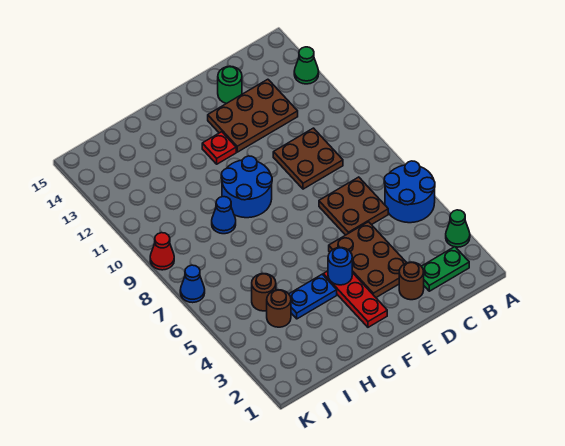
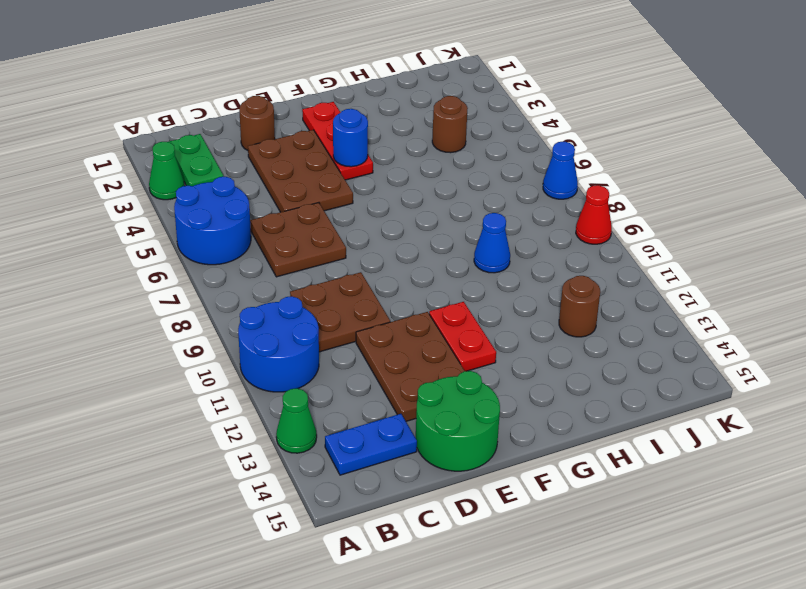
green plate B2:C2 level 1 -> green plate B2:B3 level 1
brown plate C12:E13 level 1 -> brown plate D11:E13 level 1
green round brick D14 level 1 -> green round brick D14:E15 level 1
blue round brick F9:G10 level 1 -> blue round brick A10:B11 level 1
red plate F12 level 1 -> red plate F11:F12 level 1
blue plate G4:H4 level 1 -> blue plate B14:C14 level 1
brown round brick I5 level 1 -> brown round brick I12 level 1

